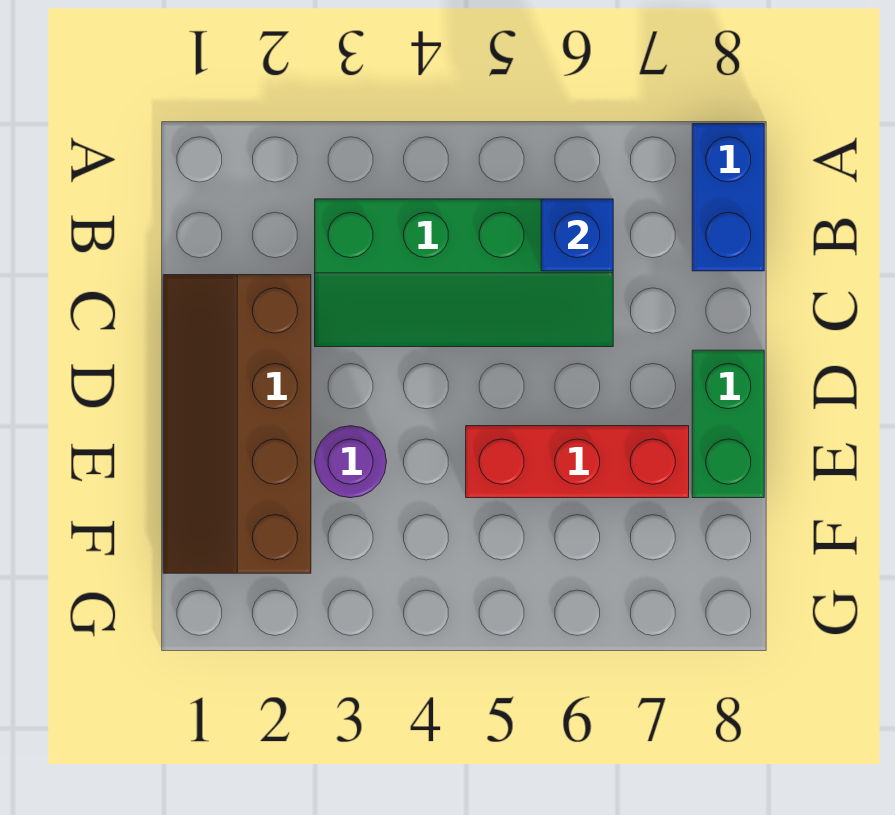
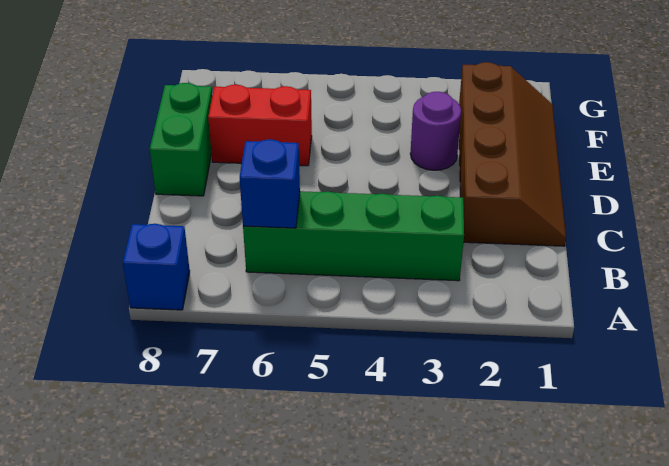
blue brick A8:B8 level 1 -> blue brick A8 level 1
red brick E5:E7 level 1 -> red brick E6:E7 level 1

